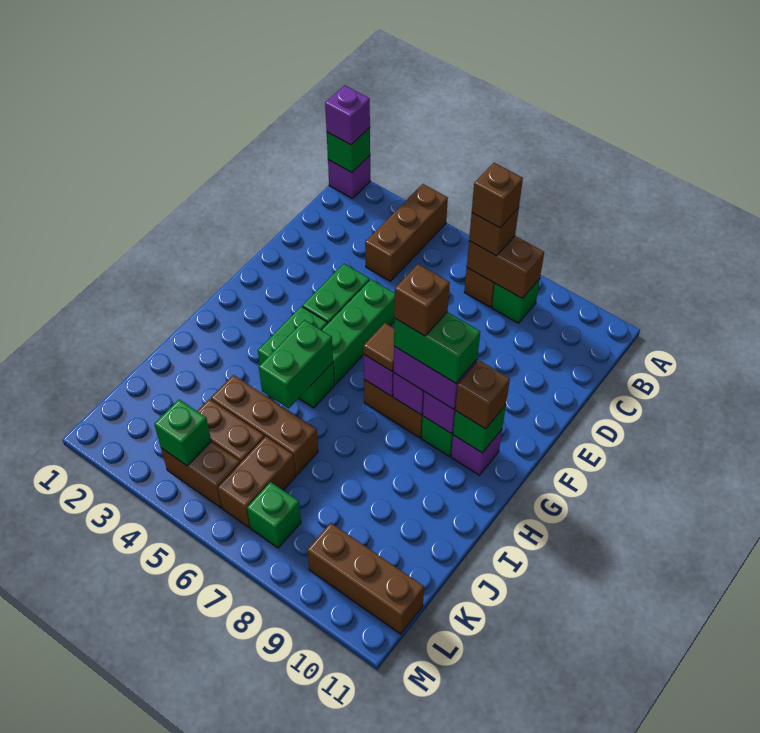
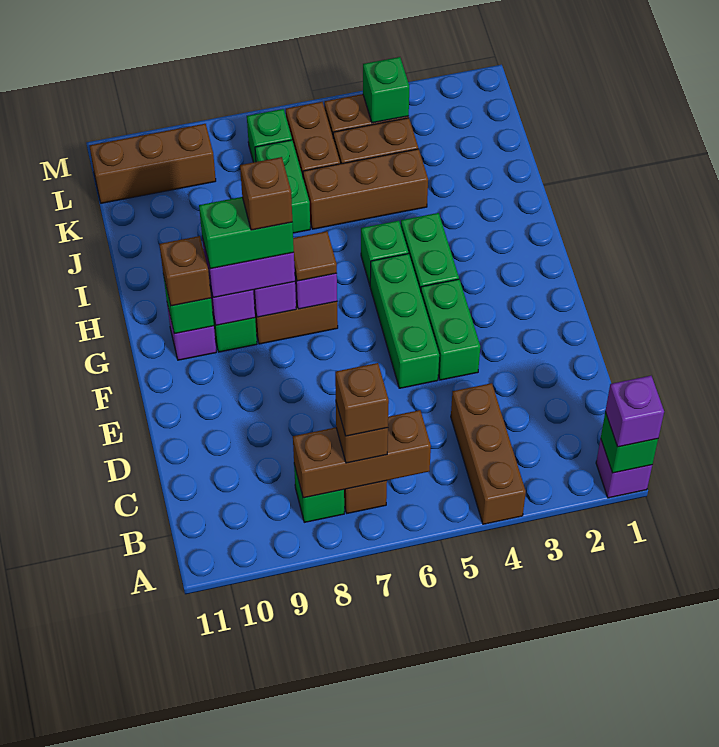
brown brick B7:B8 level 2 -> brown brick B6:B8 level 2
green brick H5:I5 level 2 -> green brick J7:K7 level 1

